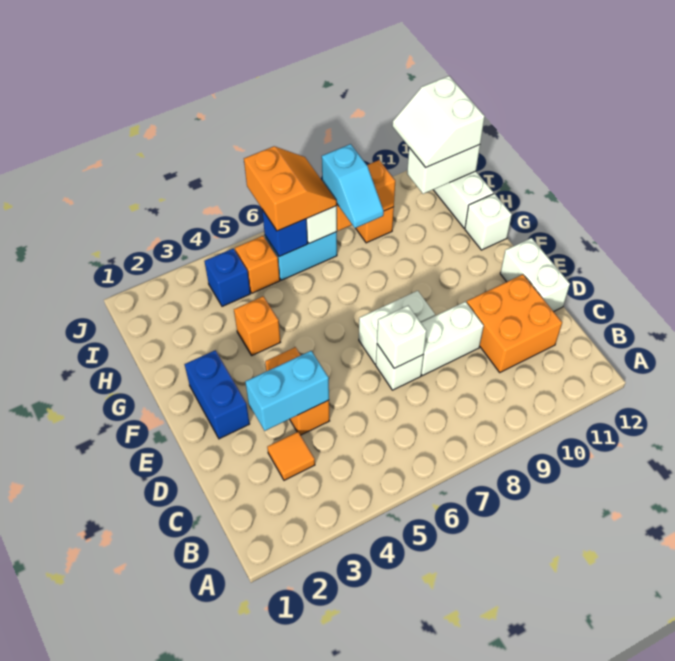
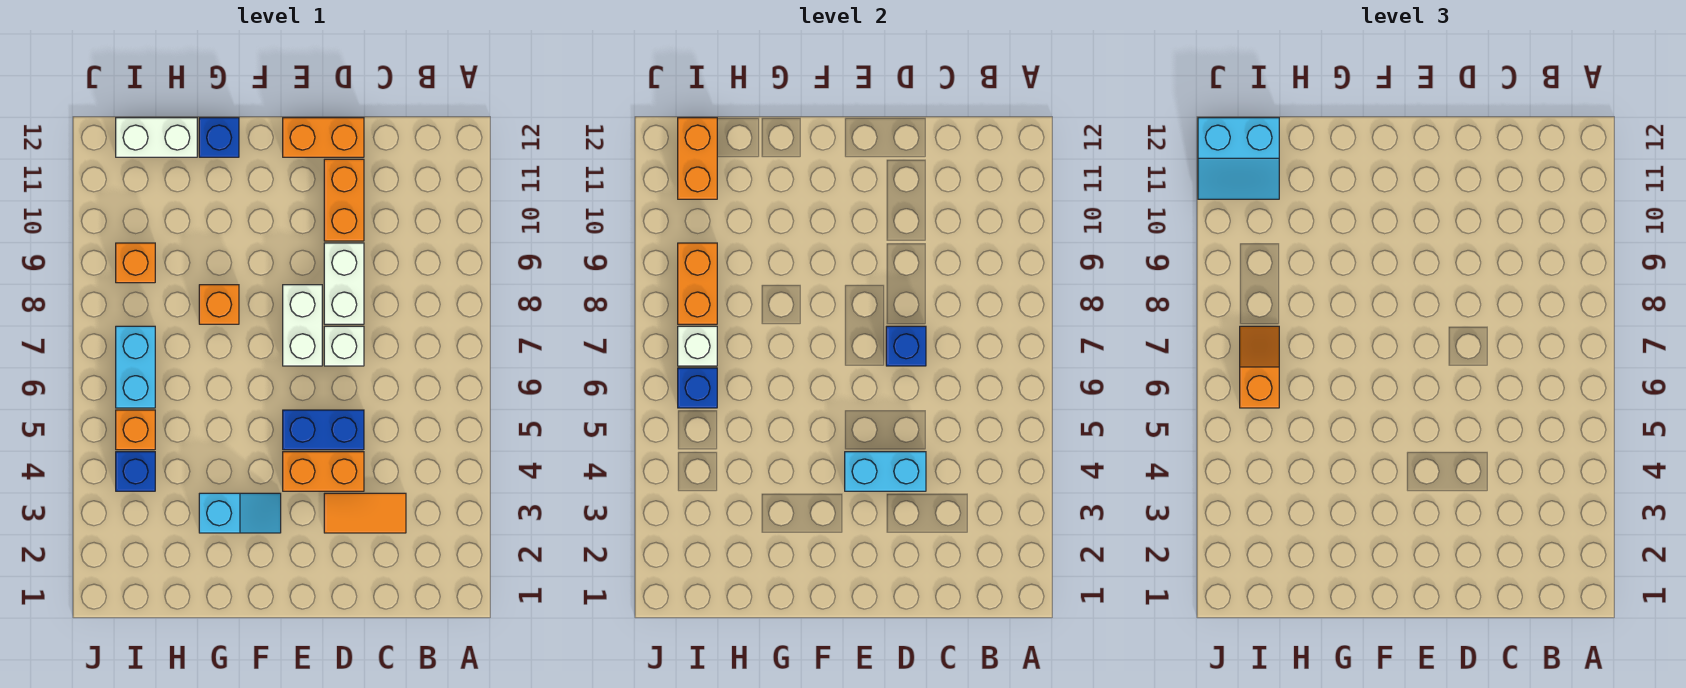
orange tile C3 level 1 -> orange tile C3:D3 level 1
orange brick C10:D11 level 1 -> orange brick D10:D11 level 1
cyan brick D3:D4 level 2 -> cyan brick D4:E4 level 2
white brick D7 level 2 -> blue brick D7 level 2
white brick D12:E12 level 1 -> orange brick D12:E12 level 1
blue brick E2:F2 level 1 -> blue brick D5:E5 level 1
orange brick G4 level 1 -> orange brick G8 level 1
white brick G12 level 1 -> blue brick G12 level 1
cyan slope H8:I8 level 3 top I -> cyan slope F3:G3 level 1 top G
orange slope I6:J7 level 3 top 6 -> orange slope I6:I7 level 3 top 6
white brick I11:I12 level 2 -> orange brick I11:I12 level 2
white slope I11:J12 level 3 top 12 -> cyan slope I11:J12 level 3 top 12

